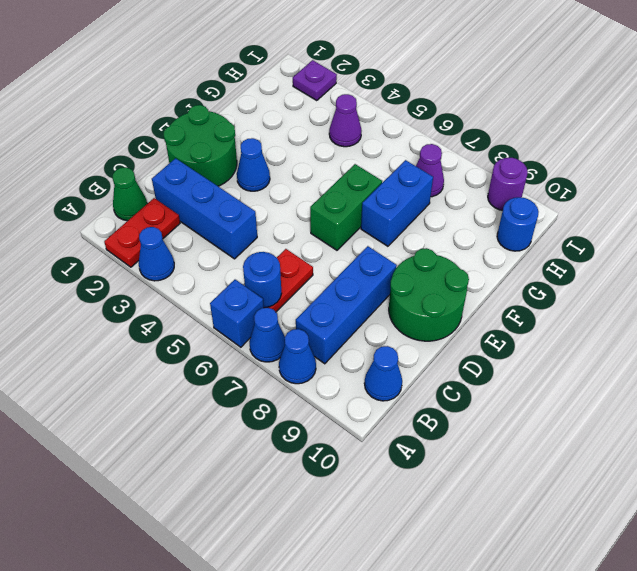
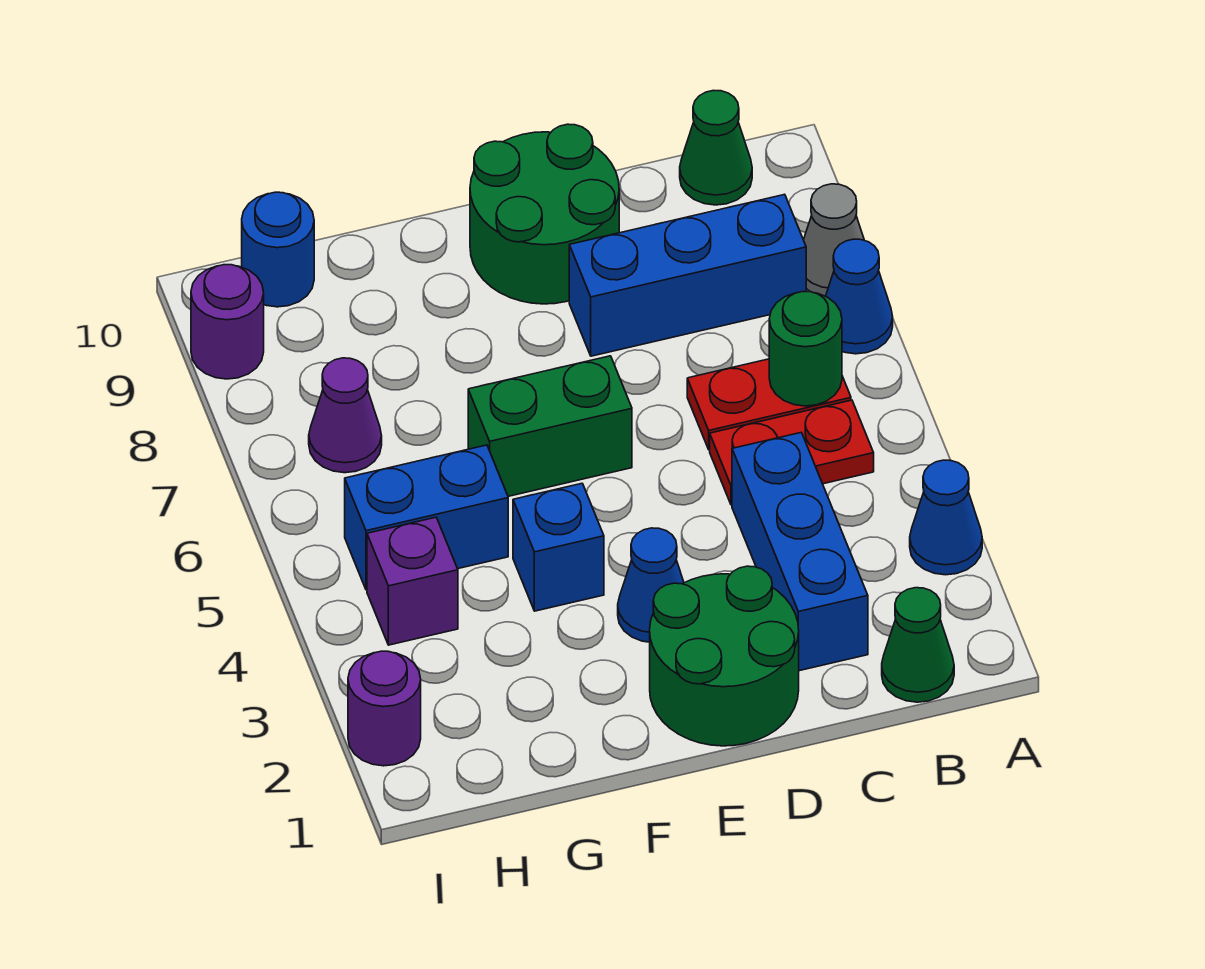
red plate A2:B2 level 1 -> red plate B5:C5 level 1
blue brick A6 level 1 -> blue brick F4 level 1
blue cone A8 level 1 -> grey cone A8 level 1
blue round brick B6 level 2 -> green round brick B6 level 2
blue cone B10 level 1 -> green cone B10 level 1
blue brick F7:G7 level 1 -> blue brick G5:H5 level 1
purple cone H4 level 1 -> purple brick H4 level 1
purple plate I2 level 1 -> purple round brick I2 level 1

